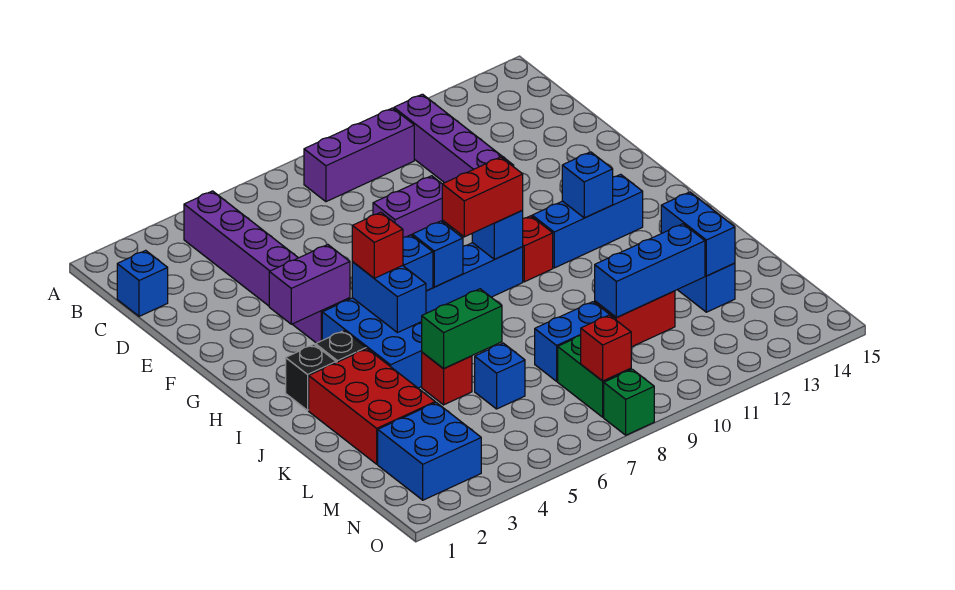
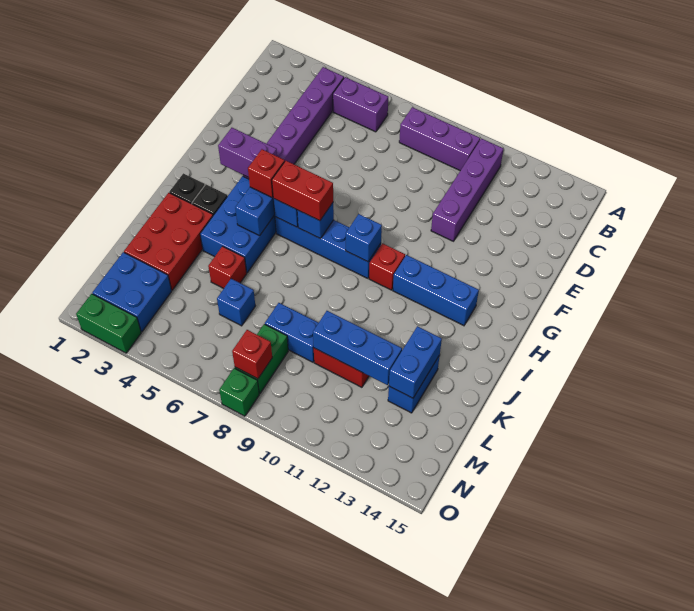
blue brick C1 level 1 -> none
purple brick E8:E9 level 1 -> purple brick B5:B6 level 1
red brick H8:H9 level 3 -> red brick H6:H7 level 3
blue brick H12 level 2 -> none
green brick K5:K6 level 2 -> green brick O2:O3 level 1

